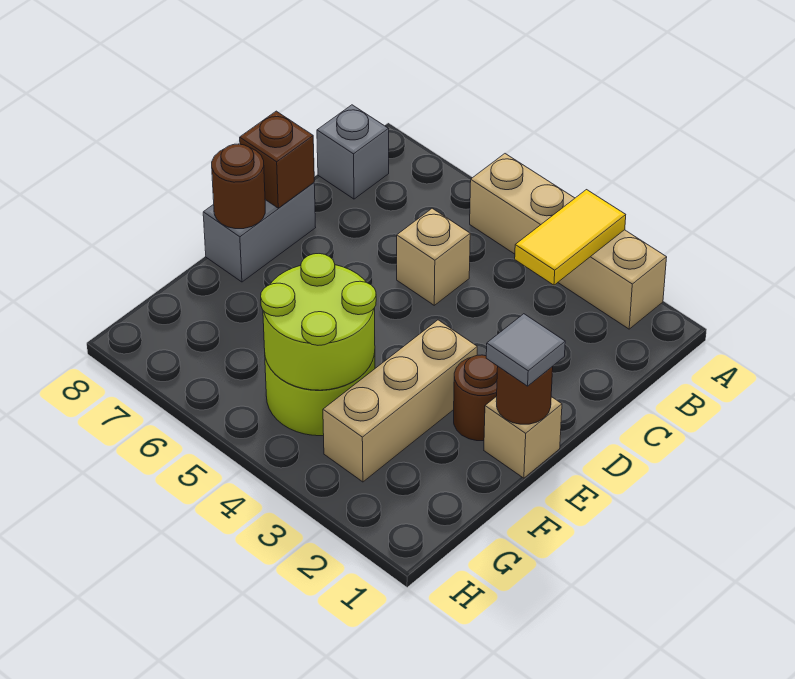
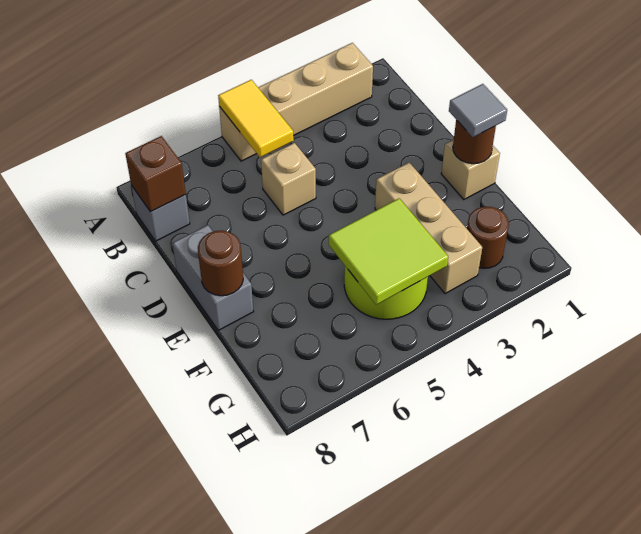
yellow tile A3:B3 level 2 -> yellow tile A5:B5 level 2
brown brick D8 level 2 -> brown brick B8 level 2
brown round brick E2 level 1 -> brown round brick G2 level 1
lime round brick F4:G5 level 2 -> lime tile F4:G5 level 2

